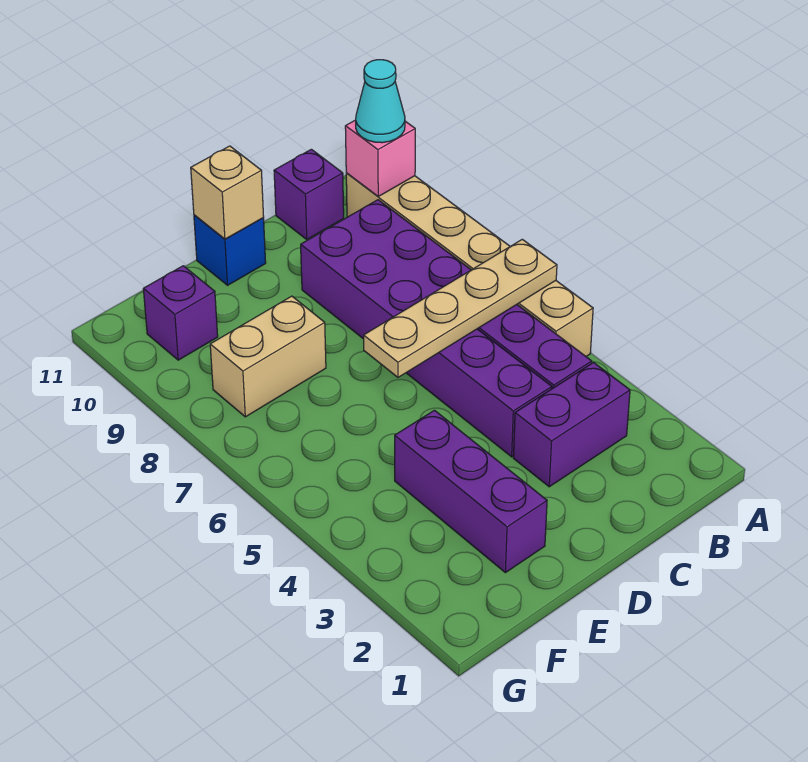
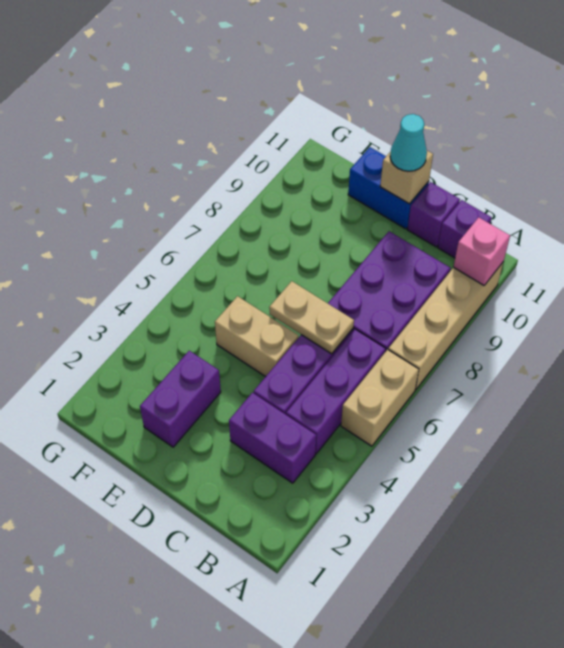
tan plate A6:D6 level 2 -> tan plate C6:D6 level 2
cyan cone A10 level 3 -> cyan cone D11 level 3
blue brick D11 level 1 -> blue brick D11:E11 level 1
purple brick E2:E4 level 1 -> purple brick E2:E3 level 1
tan brick E8:F8 level 1 -> tan brick D5:E5 level 1
purple brick F10 level 1 -> purple brick C11 level 1

